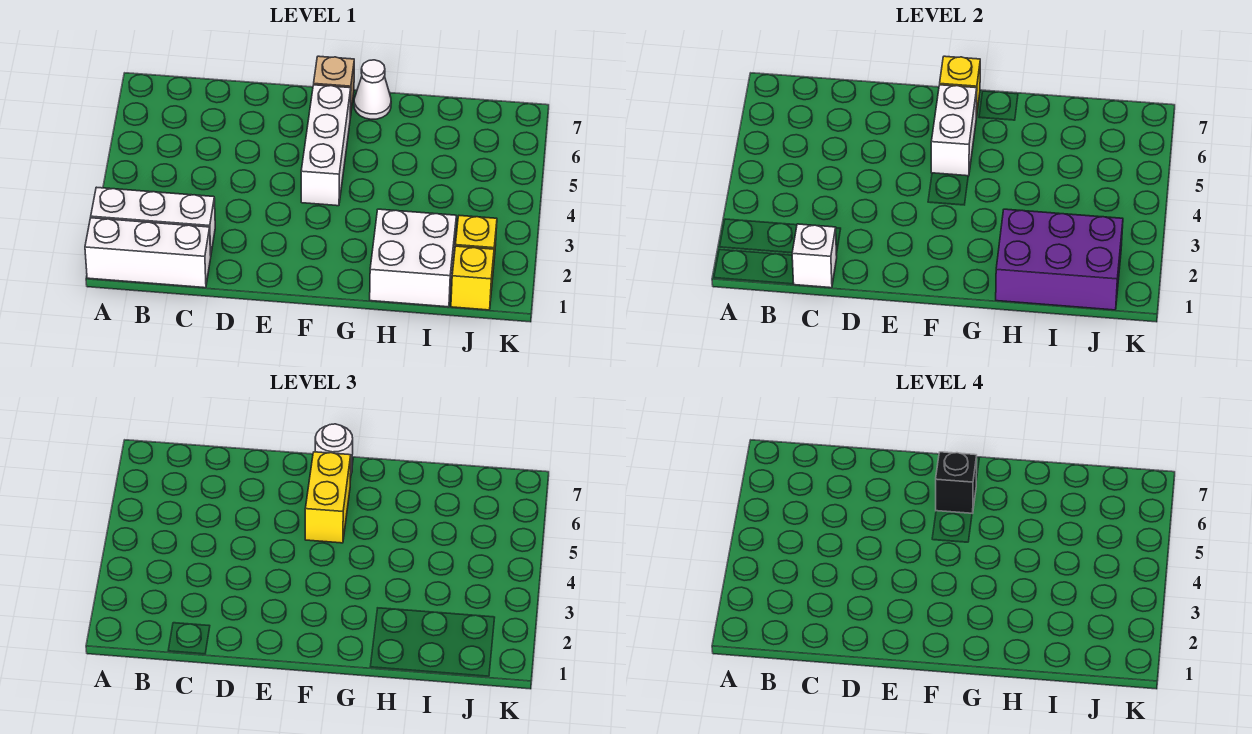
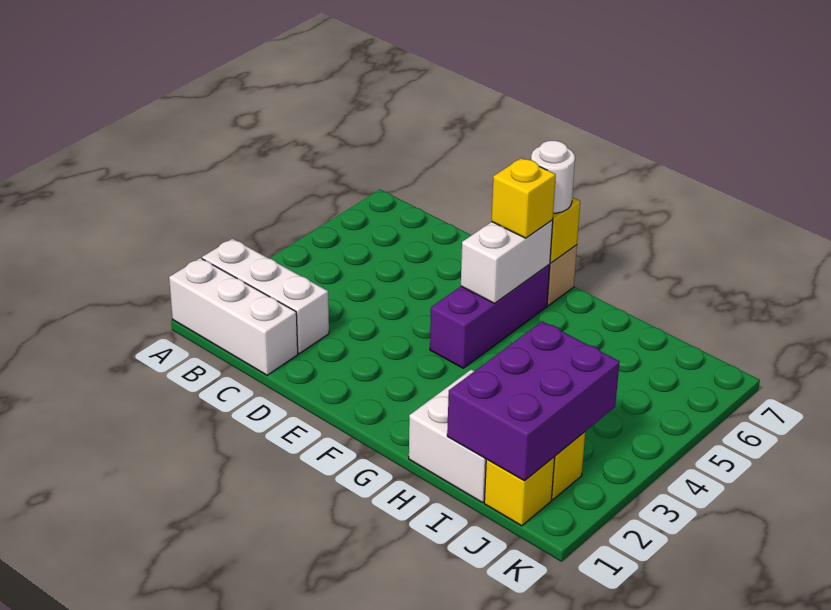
white brick C1 level 2 -> none
white brick F4:F6 level 1 -> purple brick F4:F6 level 1
yellow brick F5:F6 level 3 -> yellow brick F6 level 3
black brick F6 level 4 -> none
white cone G7 level 1 -> none
purple brick H1:J2 level 2 -> purple brick I1:J3 level 2

